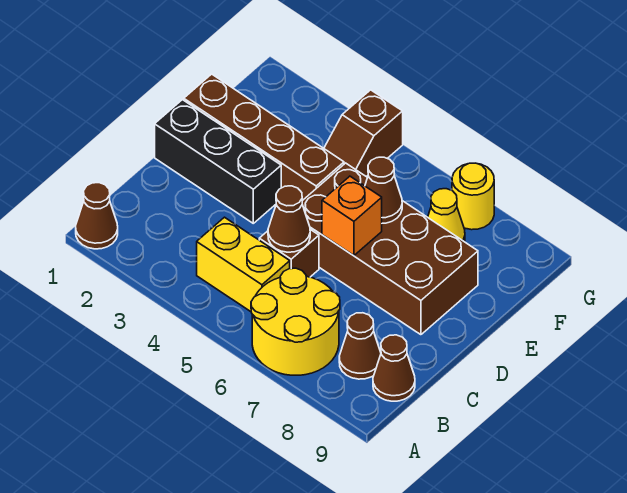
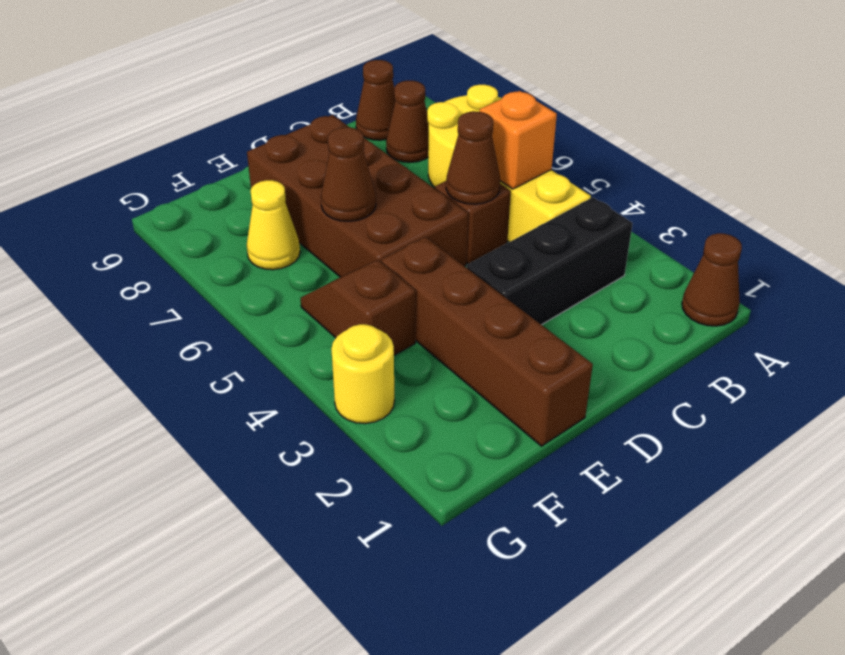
black brick D1:D3 level 1 -> black brick B3:D3 level 1
orange brick D6 level 2 -> orange brick B5 level 2
brown slope F4:G4 level 1 top G -> brown slope F4:F5 level 1 top 4
yellow round brick G7 level 1 -> yellow round brick G3 level 1

